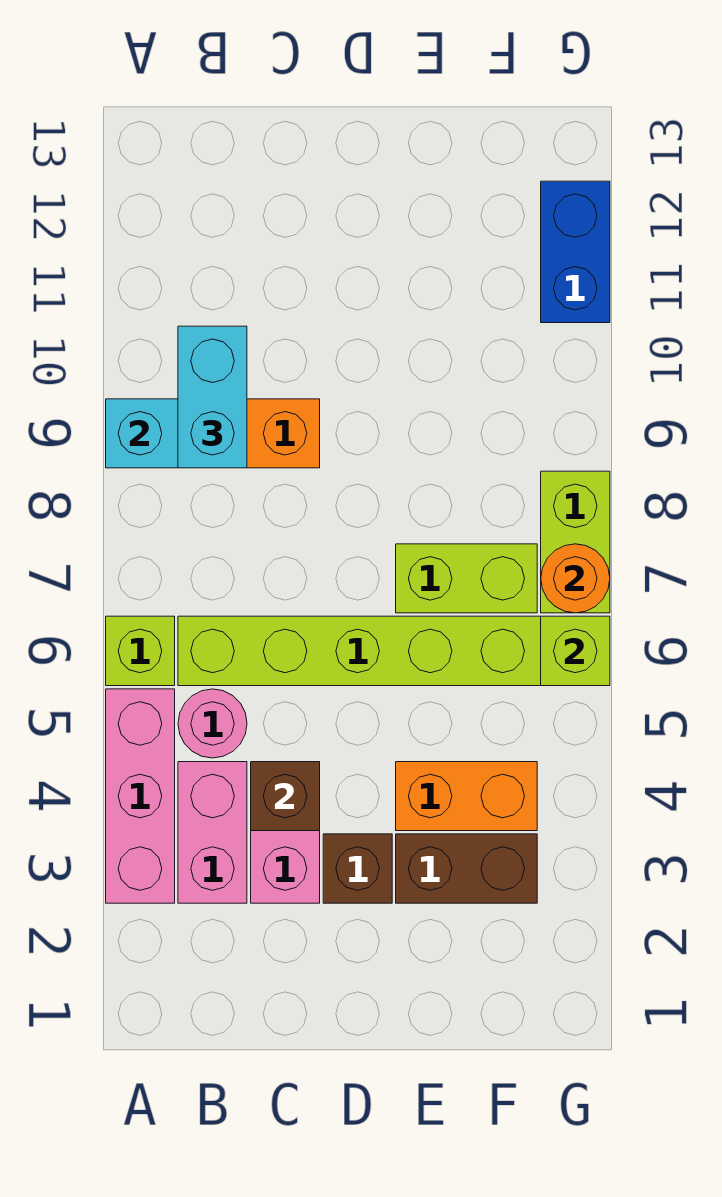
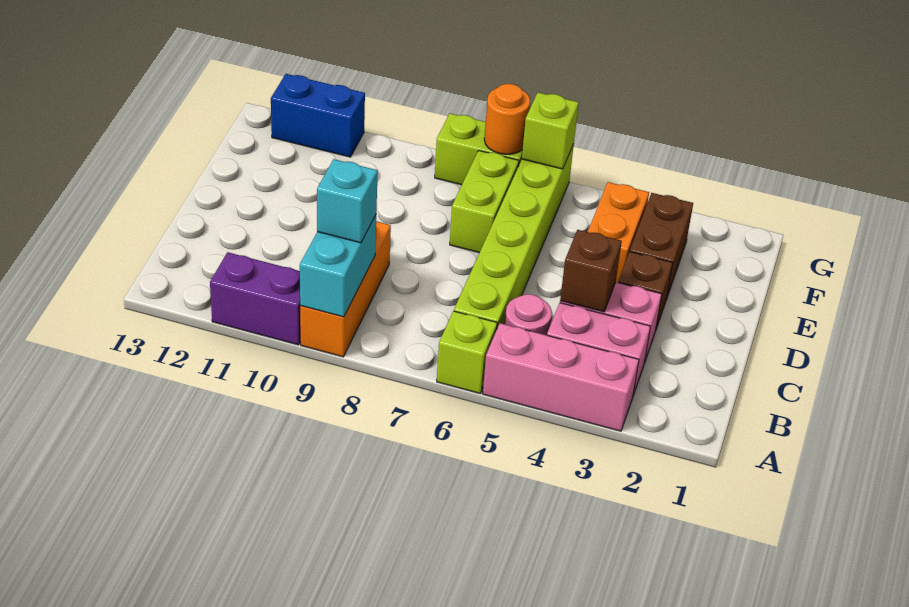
none -> purple brick A10:A11 level 1
cyan brick B9:B10 level 3 -> cyan brick B9 level 3

